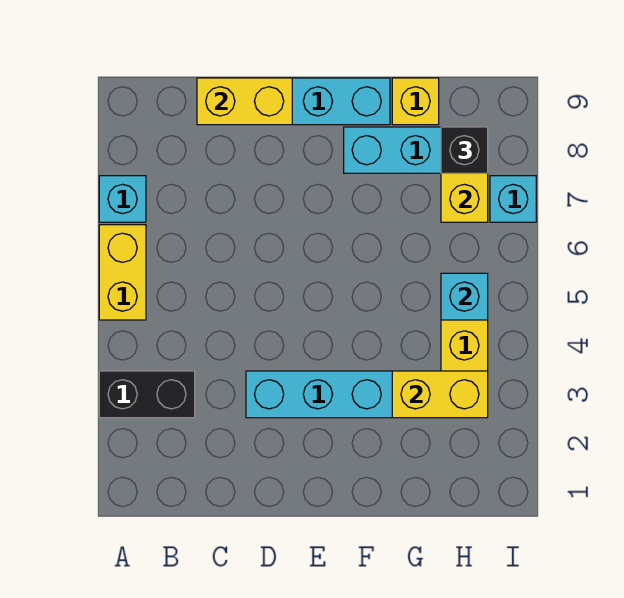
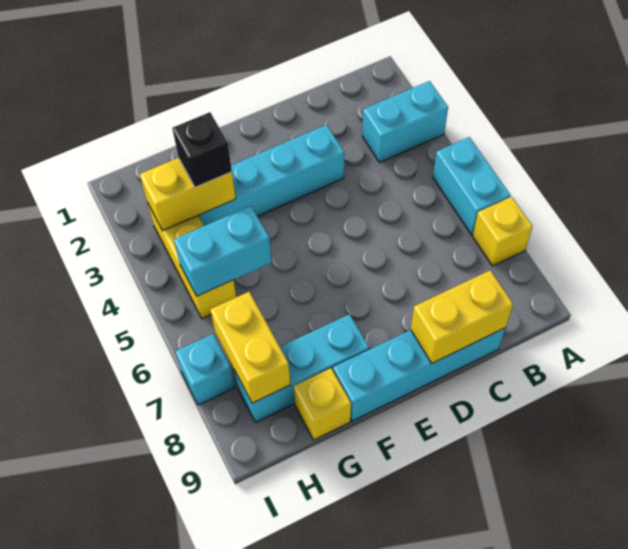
black brick A3:B3 level 1 -> cyan brick A3:B3 level 1
yellow brick A5:A6 level 1 -> cyan brick A5:A6 level 1
cyan brick A7 level 1 -> yellow brick A7 level 1
cyan brick H5 level 2 -> cyan brick G5:H5 level 2
black brick H8 level 3 -> black brick G3 level 3

